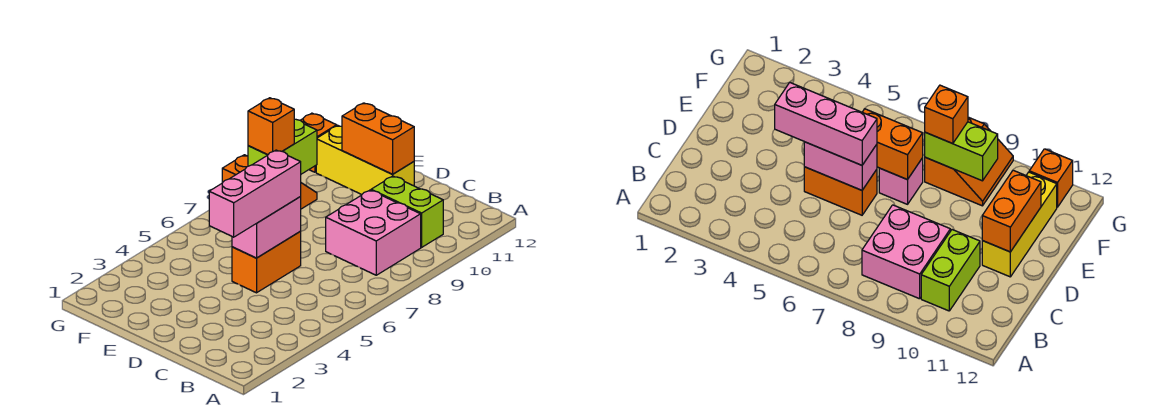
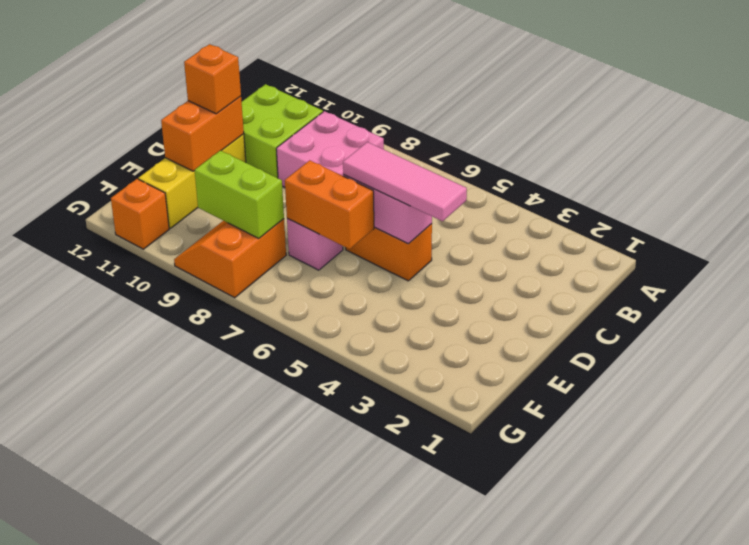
lime brick B10:C10 level 1 -> lime brick B10:C11 level 1
pink brick D4:D6 level 3 -> pink tile D4:D6 level 3
orange brick F8 level 3 -> orange brick D11 level 3

